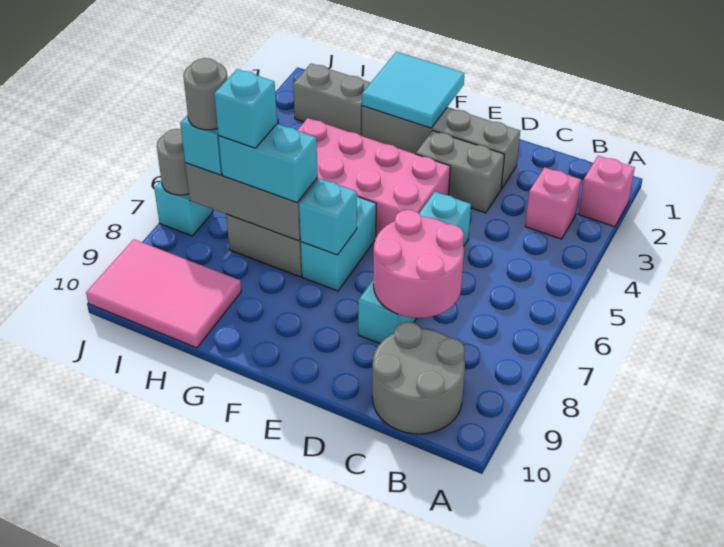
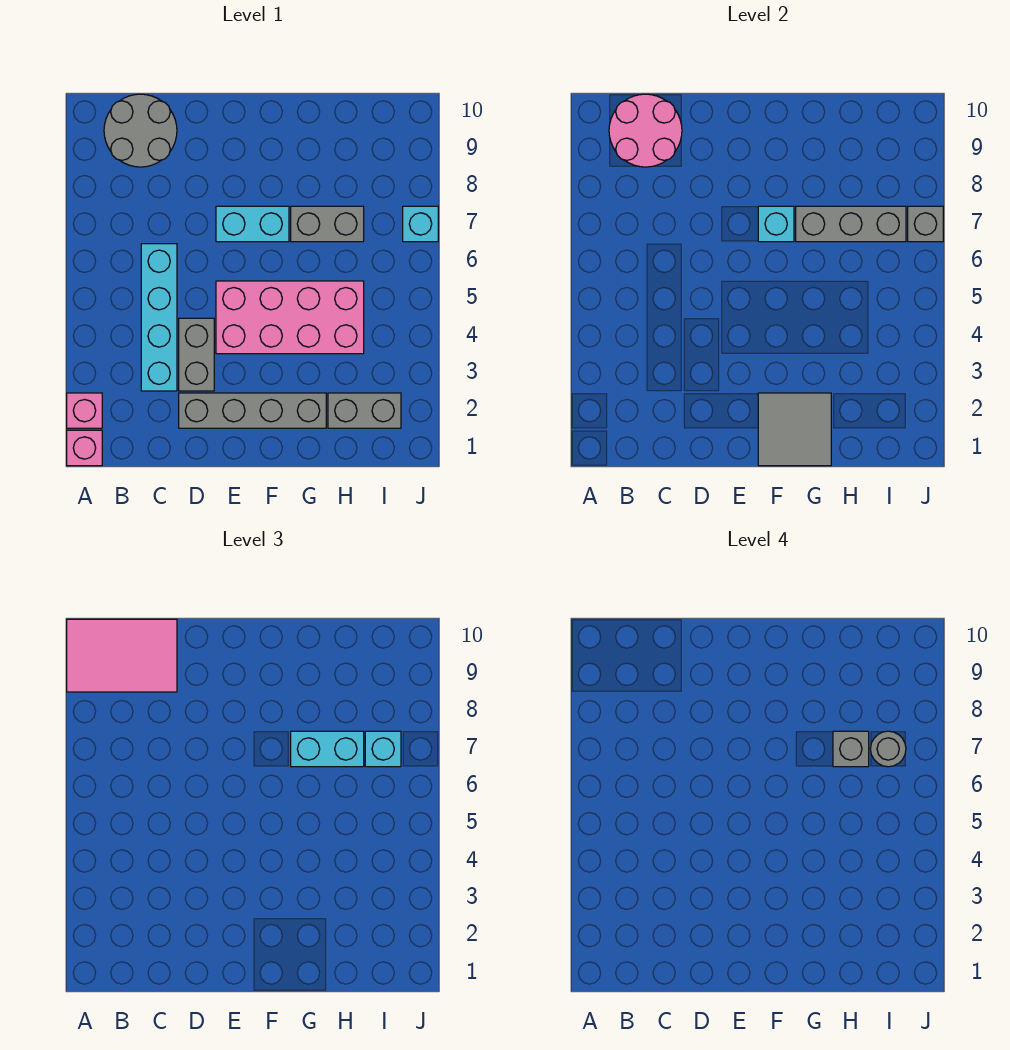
pink brick B3 level 1 -> pink brick A1 level 1
pink round brick C7:D8 level 2 -> pink round brick B9:C10 level 2
grey brick D3:E3 level 1 -> grey brick D3:D4 level 1
cyan brick D5:D8 level 1 -> cyan brick C3:C6 level 1
cyan tile F1:G2 level 2 -> grey tile F1:G2 level 2
cyan brick F6:F7 level 1 -> cyan brick E7:F7 level 1
cyan brick H7 level 4 -> grey brick H7 level 4
pink tile H9:J10 level 1 -> pink tile A9:C10 level 3
grey round brick J7 level 2 -> grey brick J7 level 2

